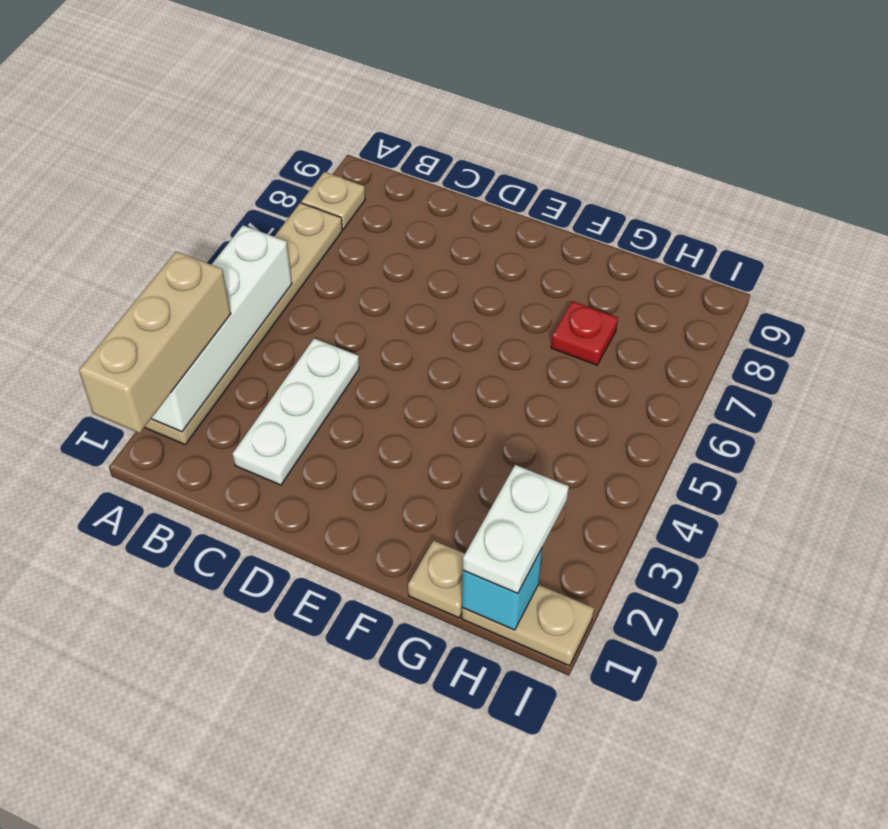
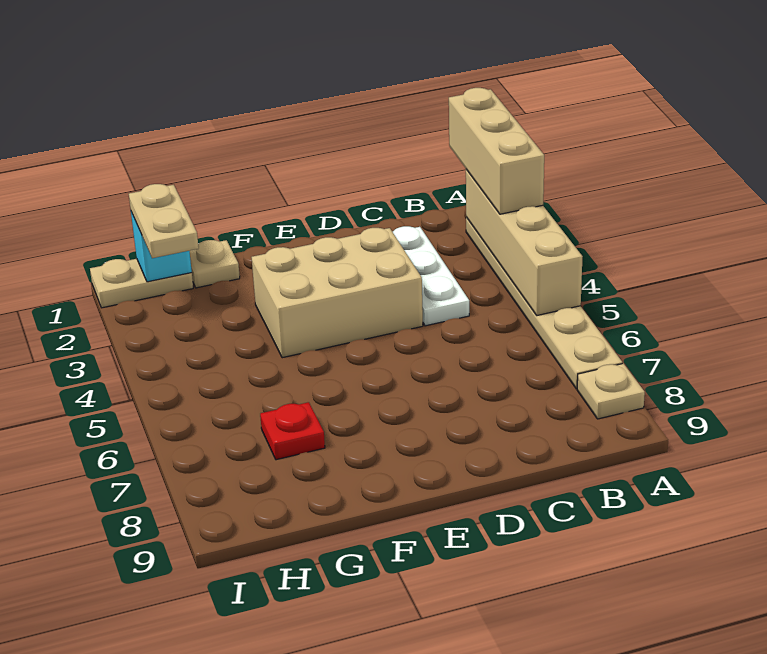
white brick A2:A5 level 2 -> tan brick A2:A5 level 2
none -> tan brick D3:F4 level 1
white plate H1:H2 level 3 -> tan plate H1:H2 level 3

